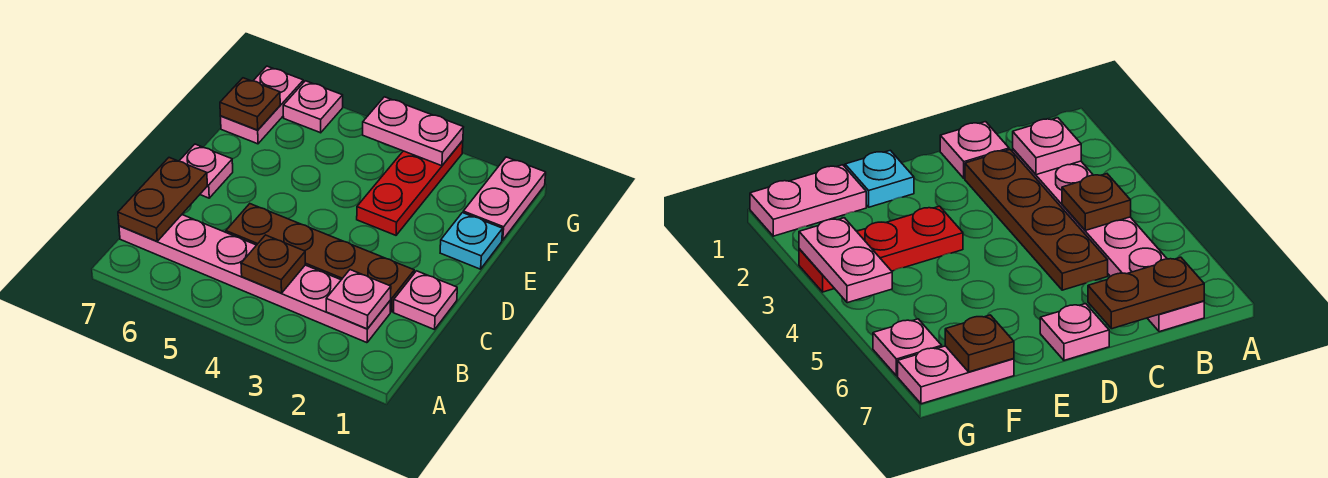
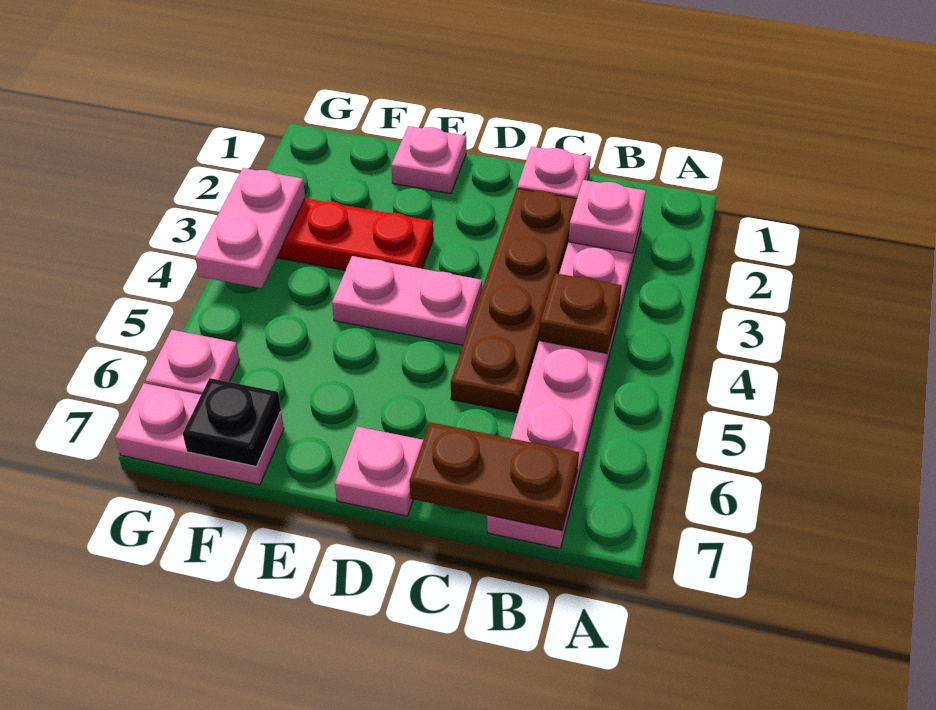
cyan plate E1 level 1 -> pink plate E1 level 1
pink plate F1:G1 level 1 -> pink plate D4:E4 level 1
brown plate F7 level 2 -> black plate F7 level 2

